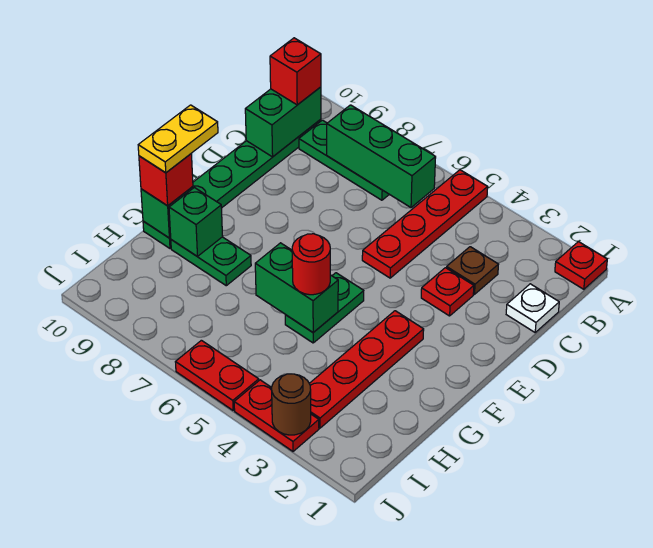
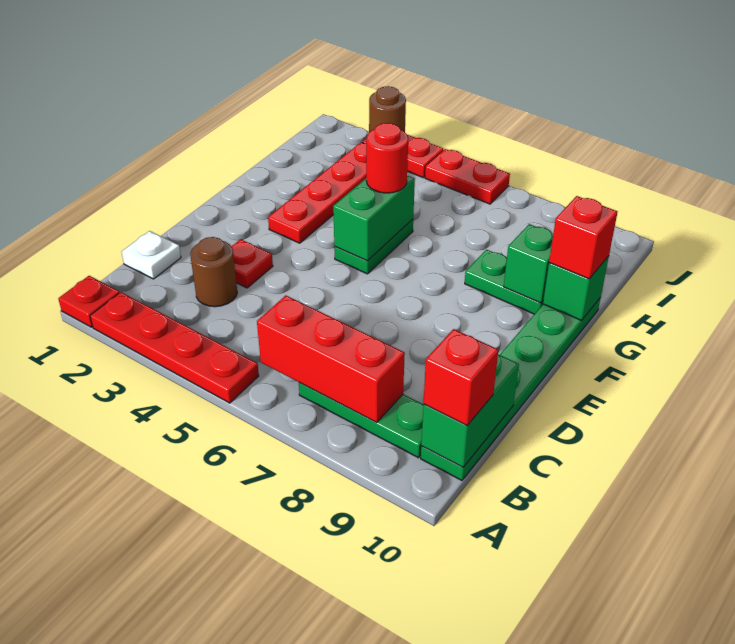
red plate A5:D5 level 1 -> red plate A2:A5 level 1
green brick B6:B8 level 2 -> red brick B6:B8 level 2
brown plate C3 level 1 -> brown round brick C3 level 1
yellow plate F10:G10 level 4 -> none
green brick G5:G6 level 2 -> green brick F5:G5 level 2

